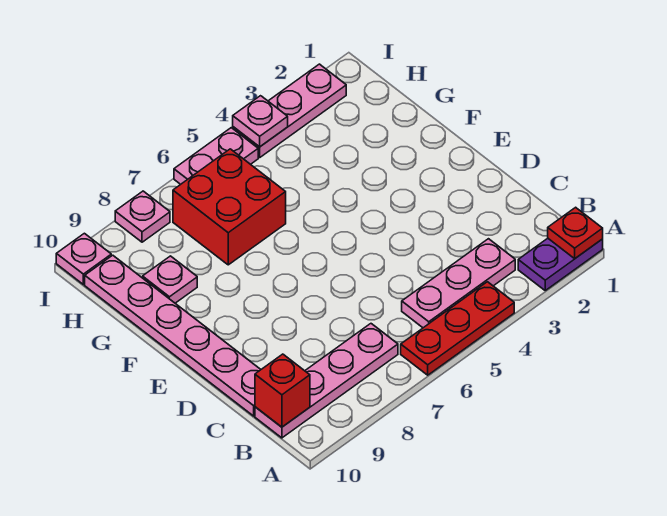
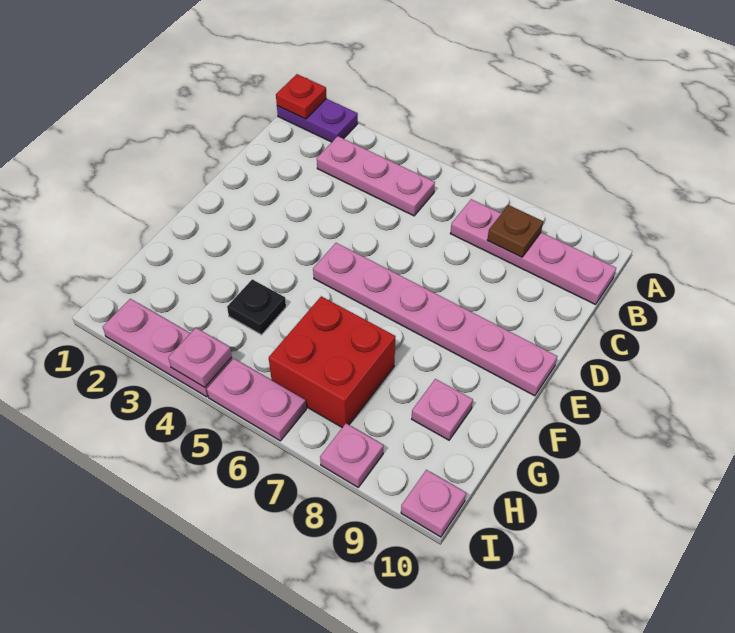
red plate A4:A6 level 1 -> none
none -> brown plate B8 level 2
red brick B10 level 2 -> none
pink plate C10:H10 level 1 -> pink plate E5:E10 level 1
none -> black plate G4 level 1

